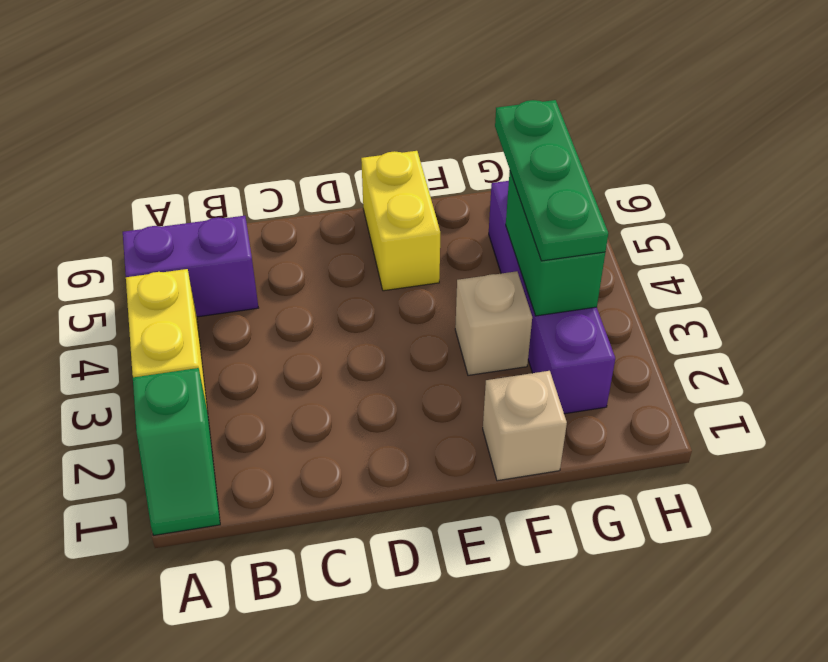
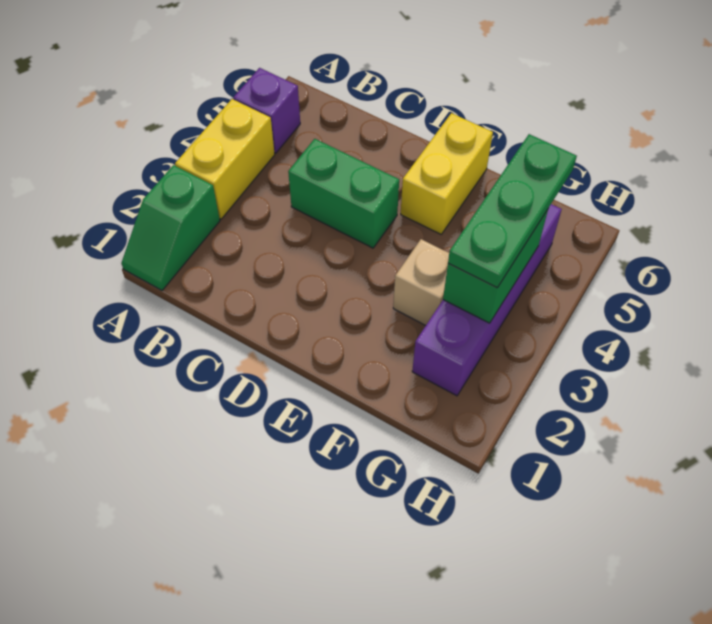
purple brick A5:B5 level 1 -> purple brick A5 level 1
none -> green brick C4:D4 level 1
tan brick F1 level 1 -> none

